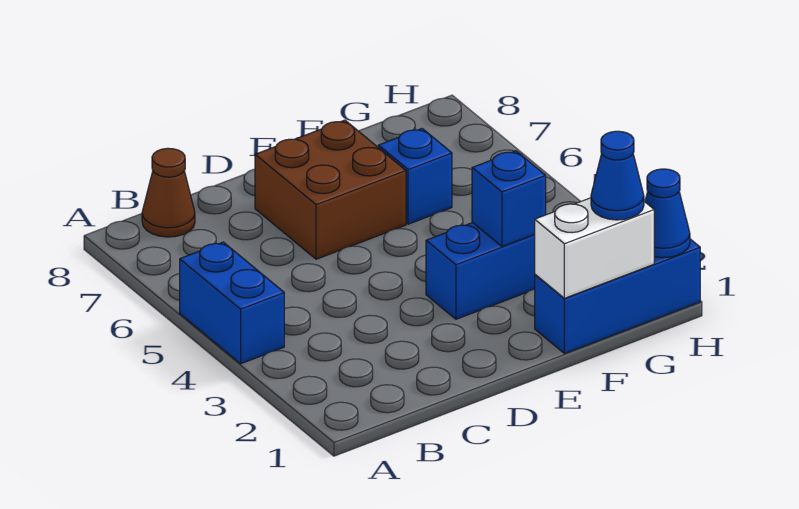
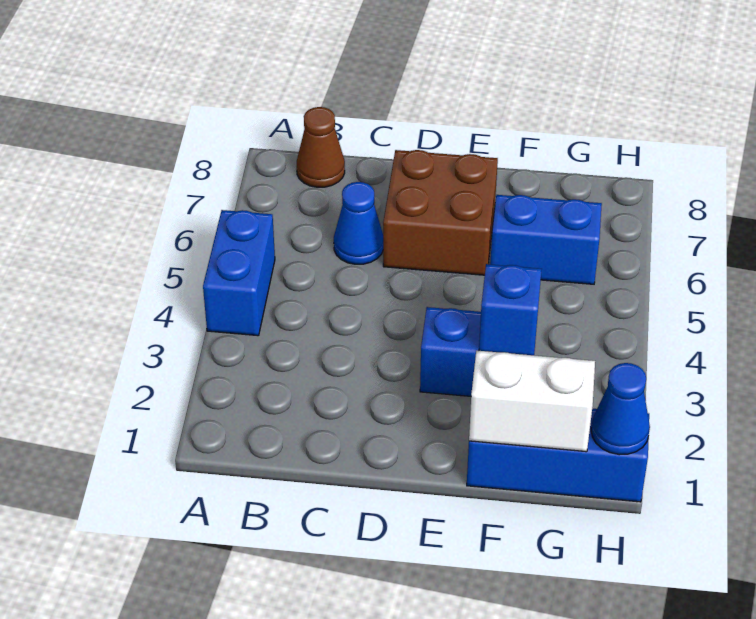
blue brick F6 level 1 -> blue brick F6:G6 level 1
blue cone G1 level 3 -> blue cone C6 level 1

